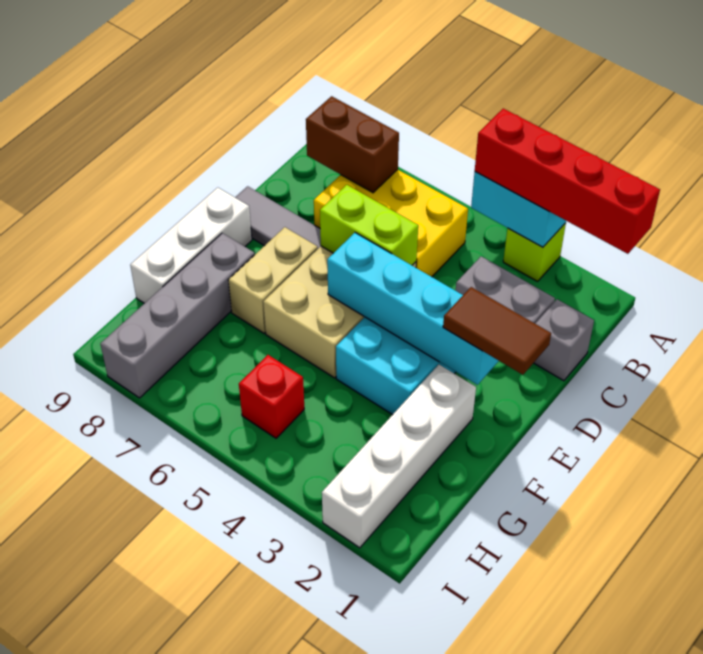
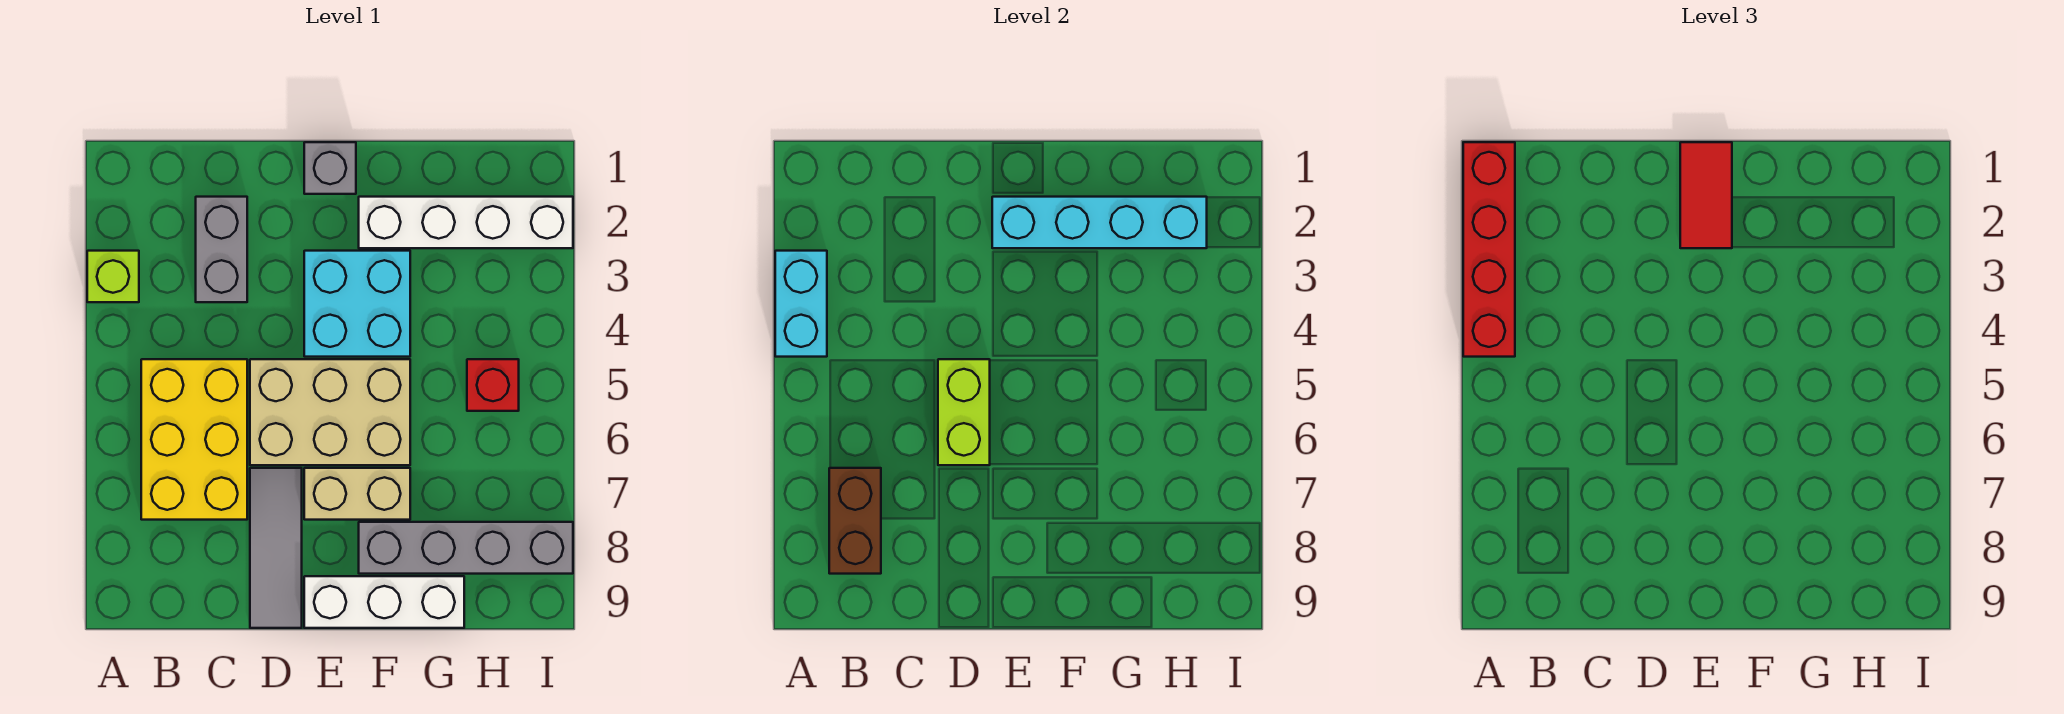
grey brick C1 level 1 -> grey brick E1 level 1
brown tile E1:E2 level 3 -> red tile E1:E2 level 3
cyan brick E2:E5 level 2 -> cyan brick E2:H2 level 2

